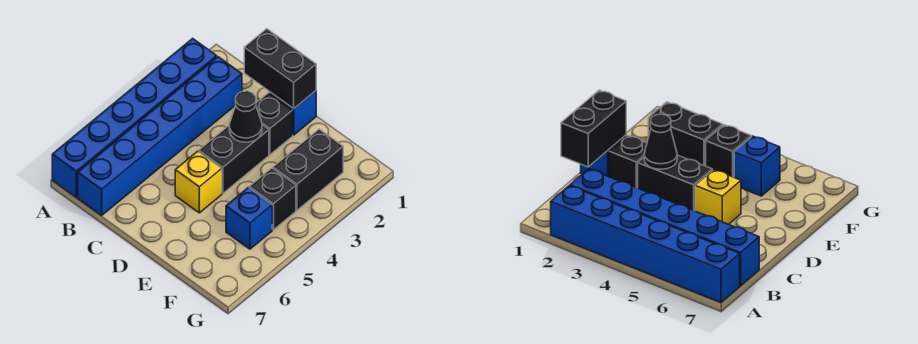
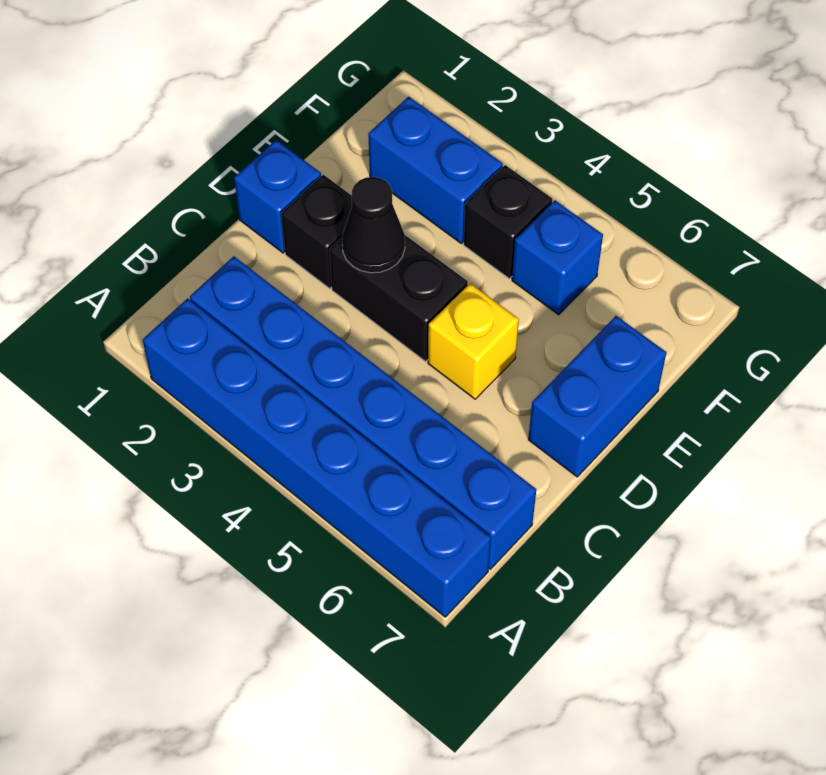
black brick C1:D1 level 2 -> none
none -> blue brick D7:E7 level 1
black brick F2:F3 level 1 -> blue brick F2:F3 level 1

